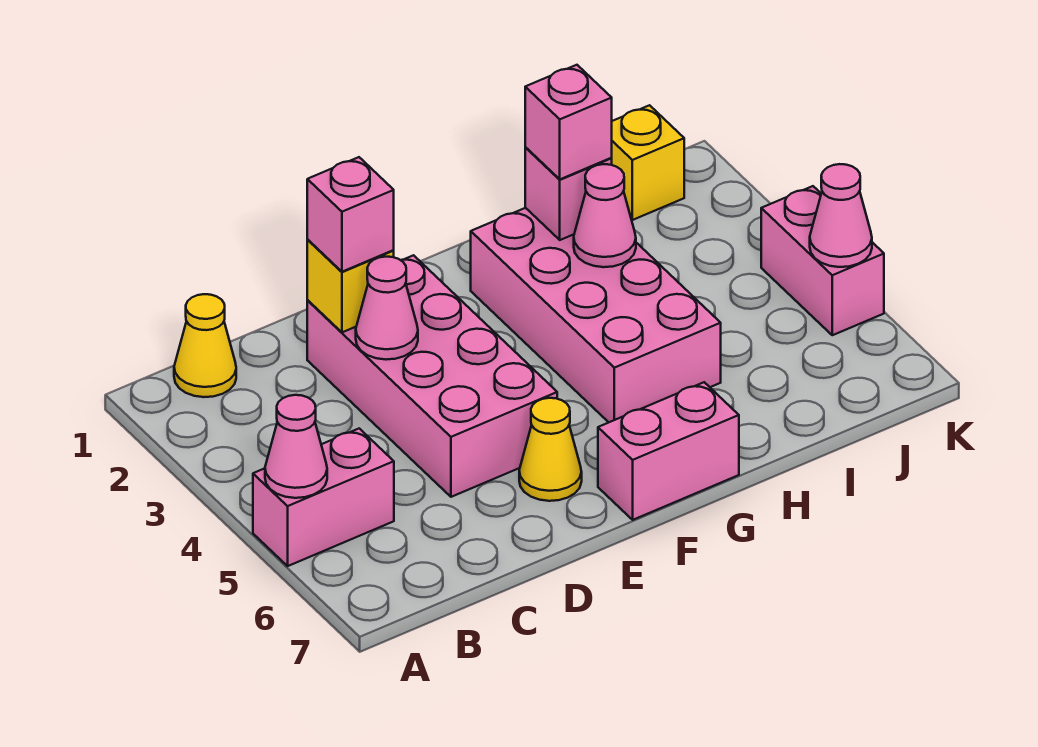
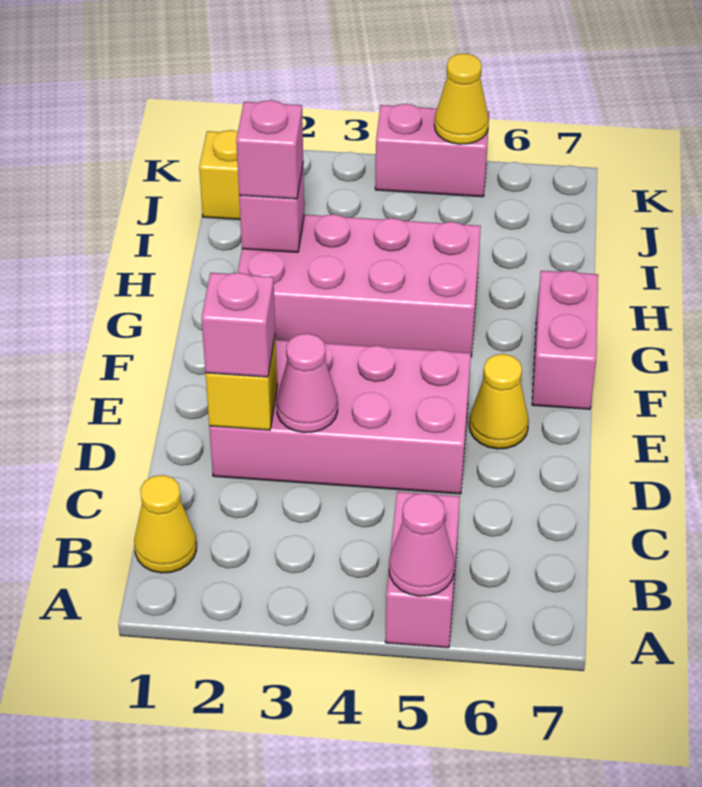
pink cone H3 level 2 -> none
pink cone K5 level 2 -> yellow cone K5 level 2

